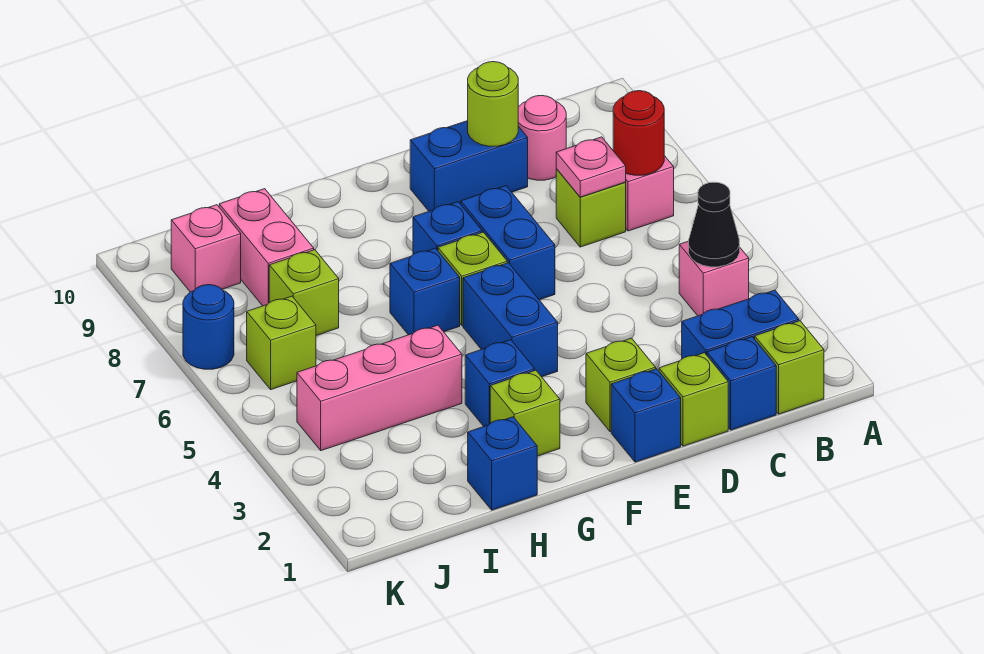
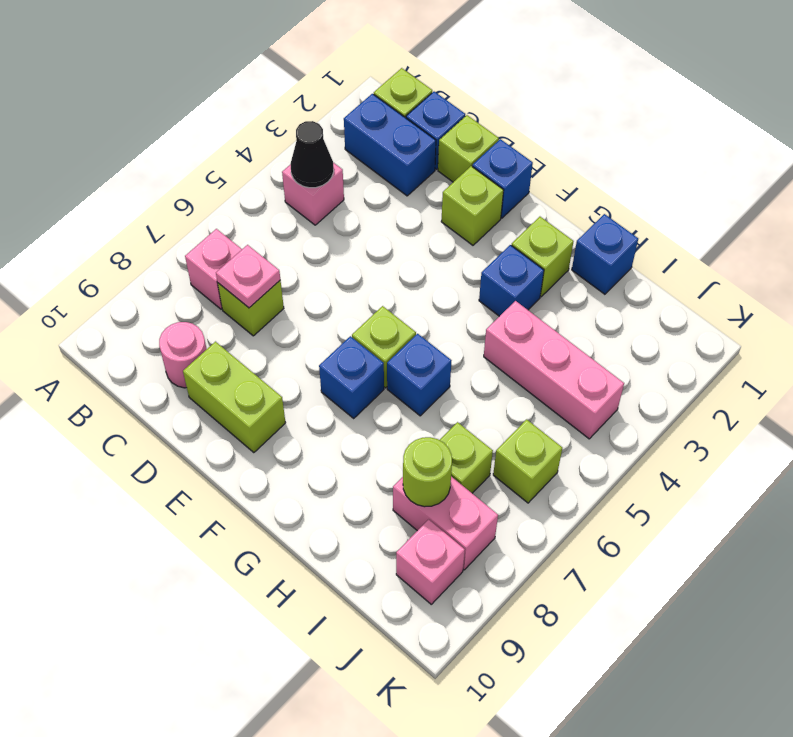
red round brick B7 level 2 -> none
blue brick D9:E9 level 1 -> lime brick D9:E9 level 1
lime round brick D9 level 2 -> lime round brick I8 level 2
blue brick E6:E7 level 1 -> none
blue brick F4:F5 level 1 -> none
pink brick I8:I9 level 1 -> pink brick I8:J8 level 1
blue round brick K7 level 1 -> none

